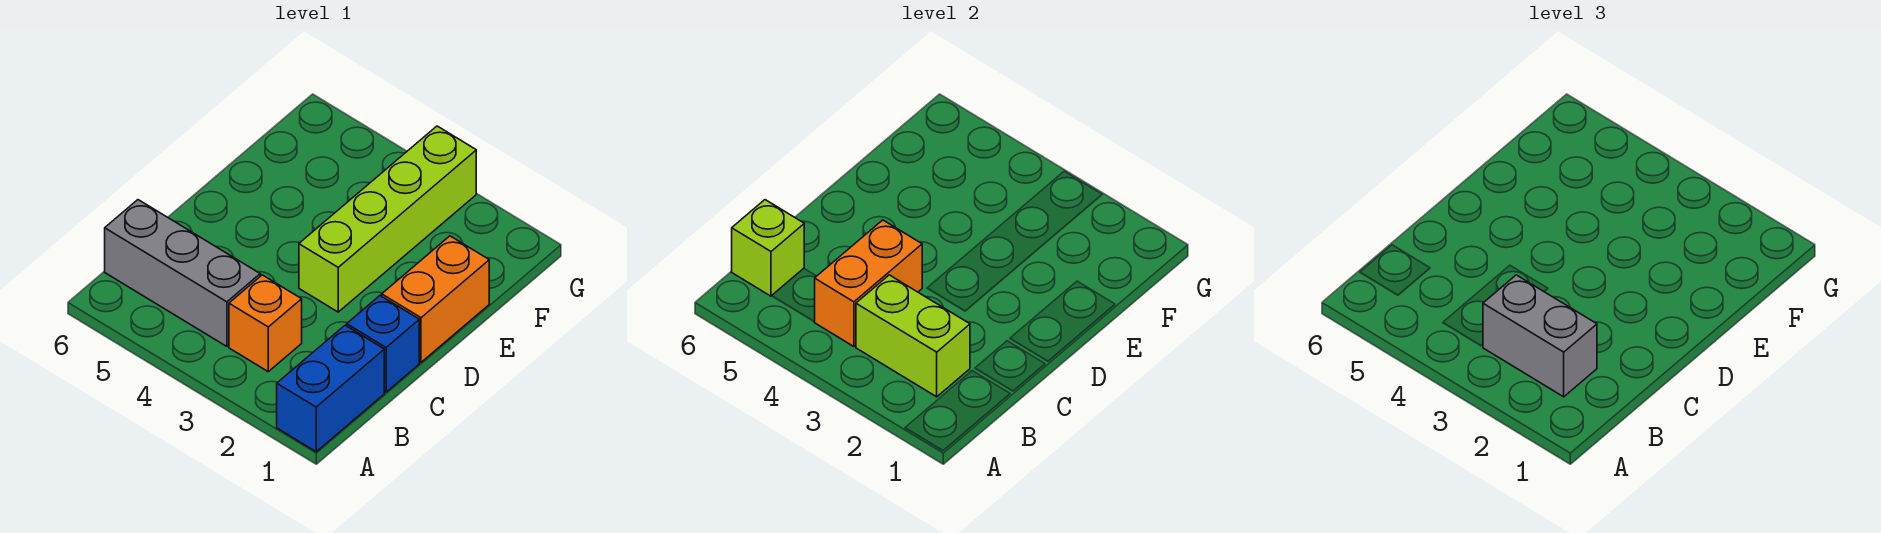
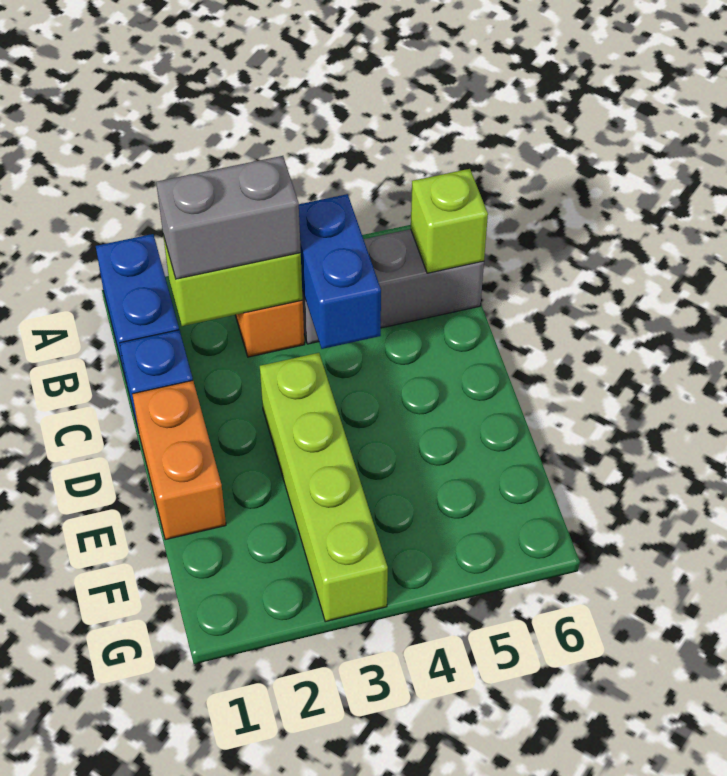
orange brick B4:C4 level 2 -> blue brick B4:C4 level 2

